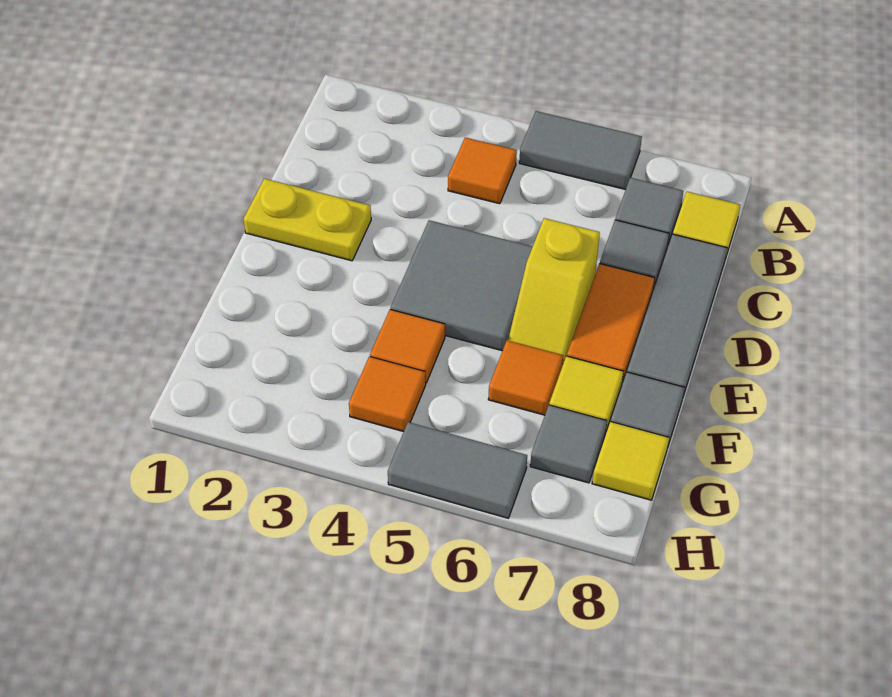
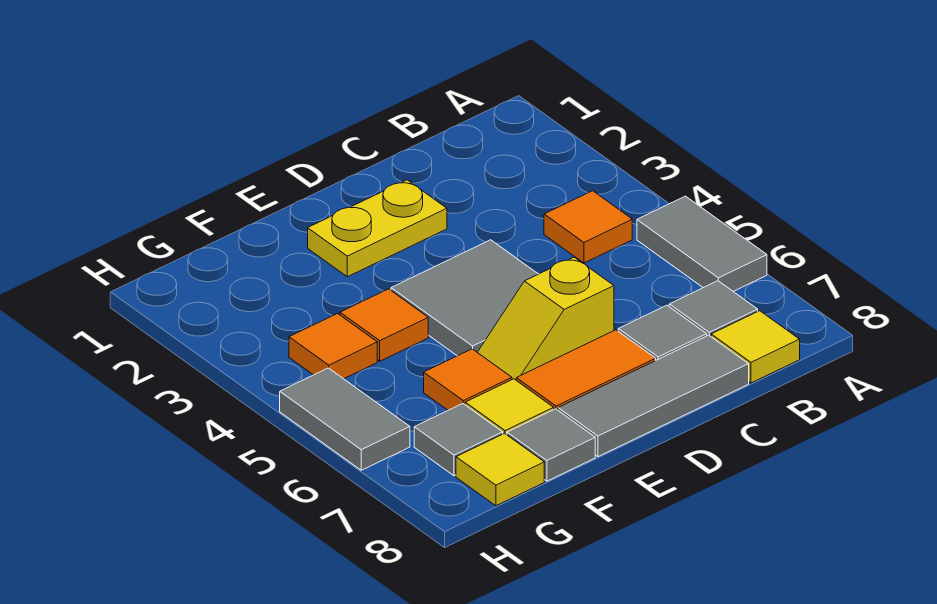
yellow plate D1:D2 level 1 -> yellow plate D2:E2 level 1

